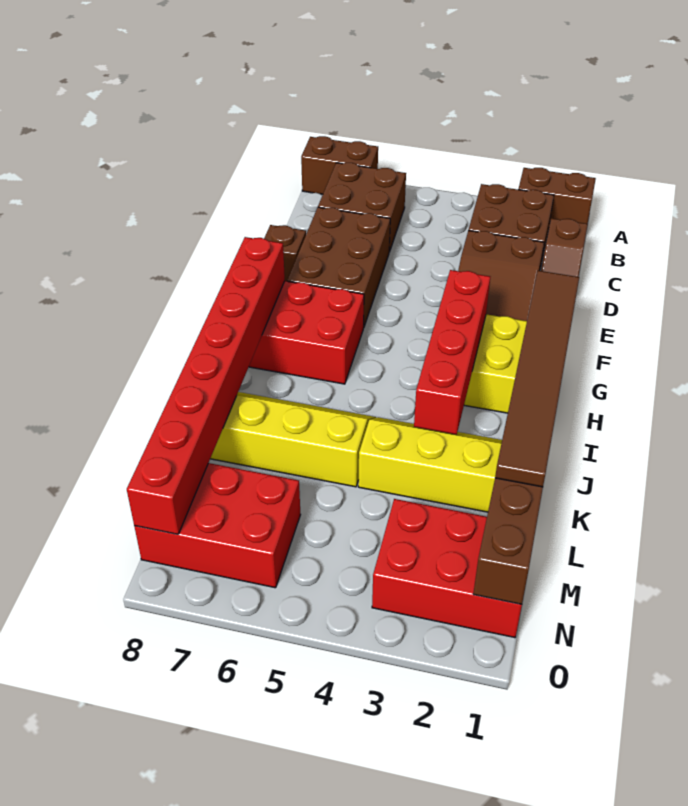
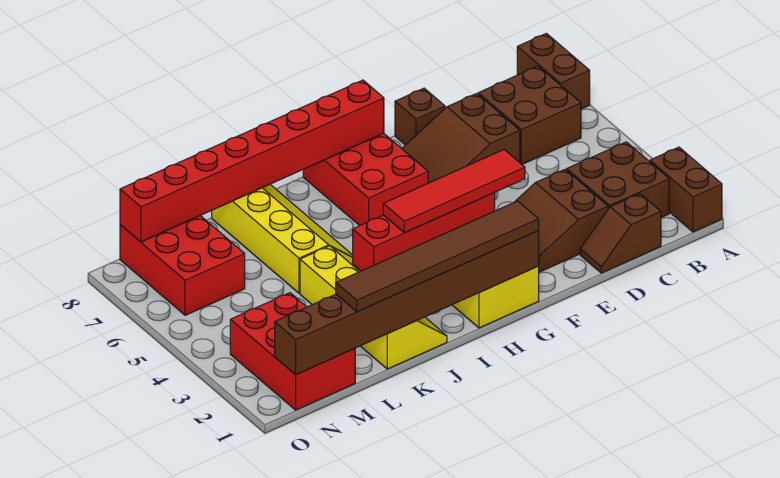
brown brick D6:F7 level 1 -> brown slope D6:F7 level 1 top D
none -> red tile F3:I3 level 3

